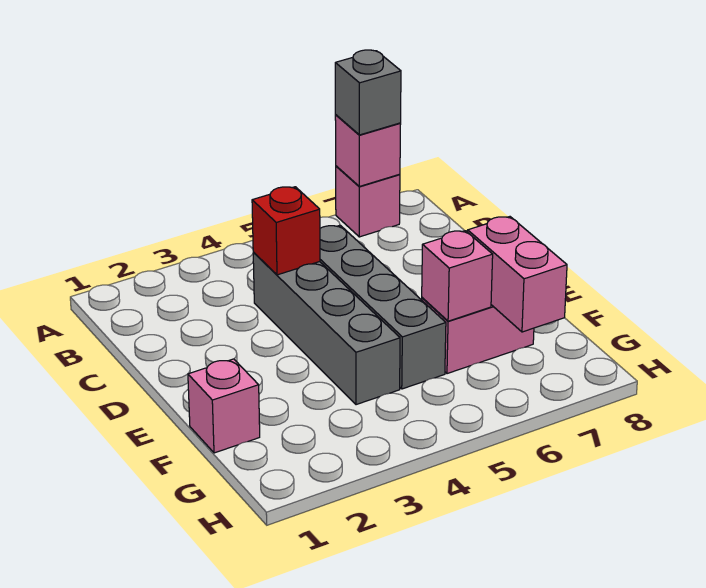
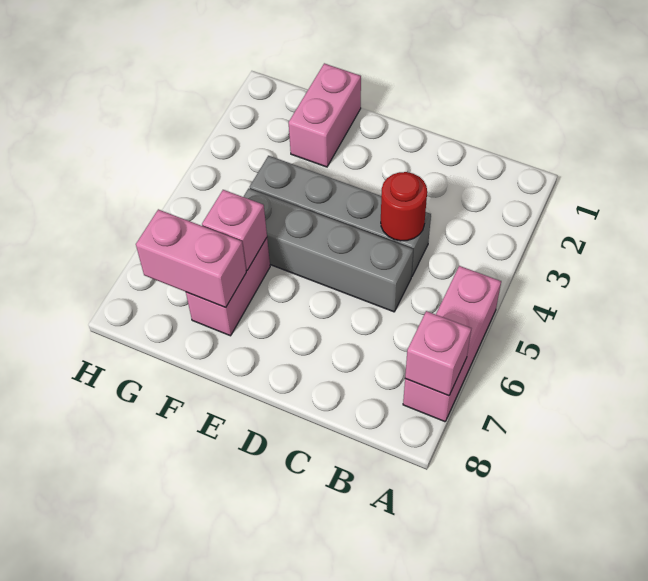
pink brick A7 level 1 -> pink brick A5:A7 level 1
grey brick A7 level 3 -> none
red brick C4 level 2 -> red round brick C4 level 2
pink brick F1 level 1 -> pink brick F1:F2 level 1

